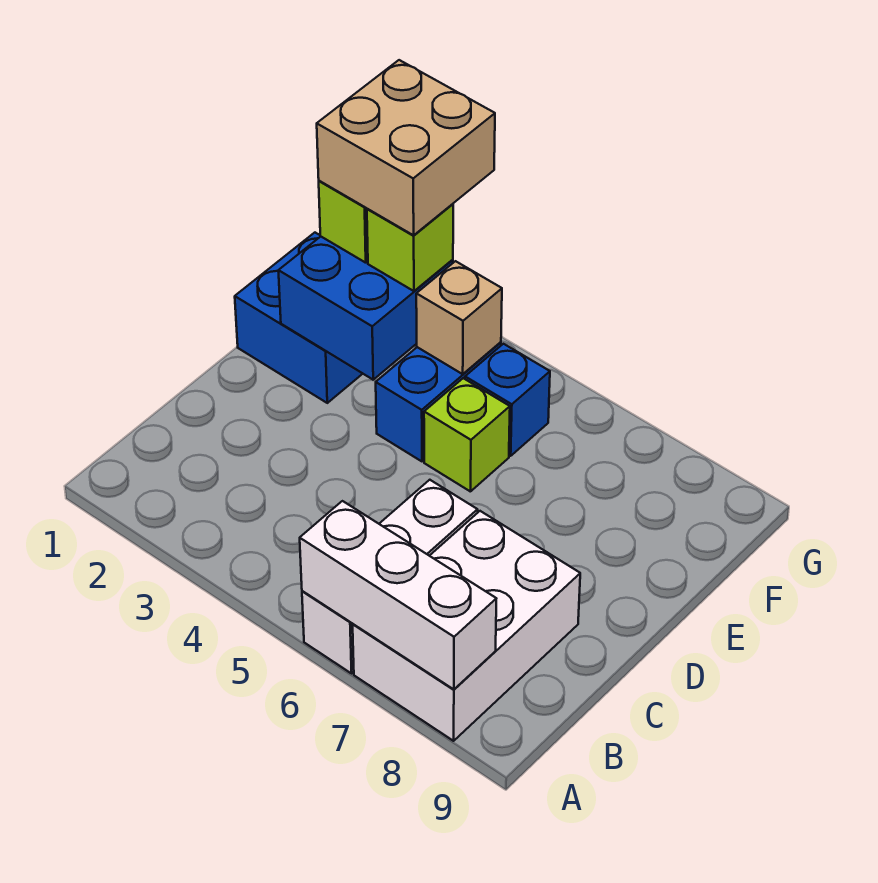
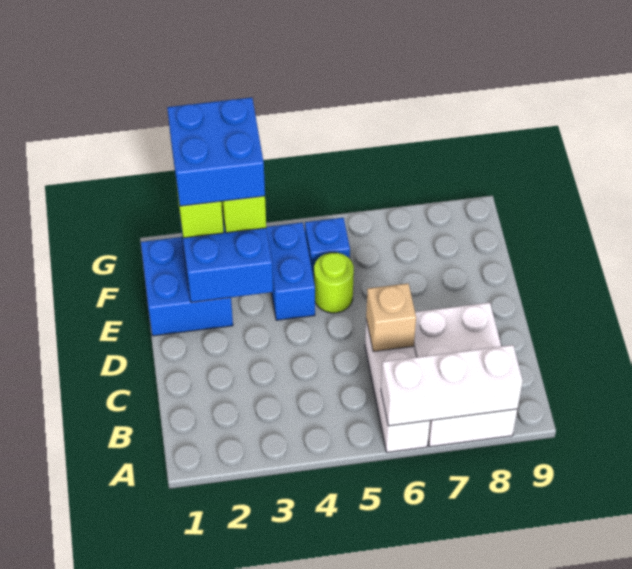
lime brick E5 level 1 -> lime round brick E5 level 1
tan brick F2:G3 level 4 -> blue brick F2:G3 level 4
tan brick F4 level 2 -> tan brick C6 level 2

